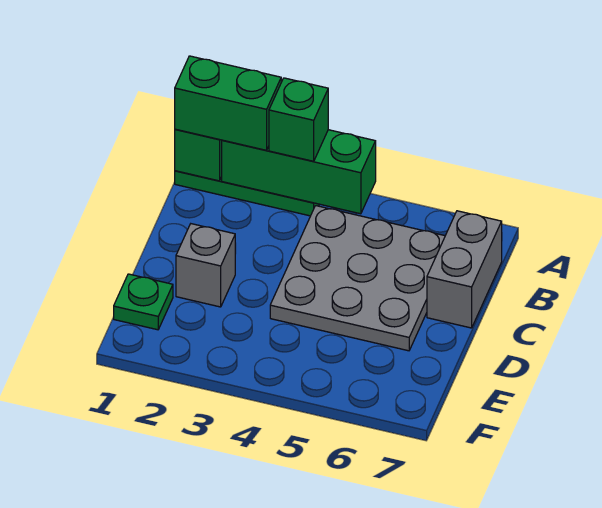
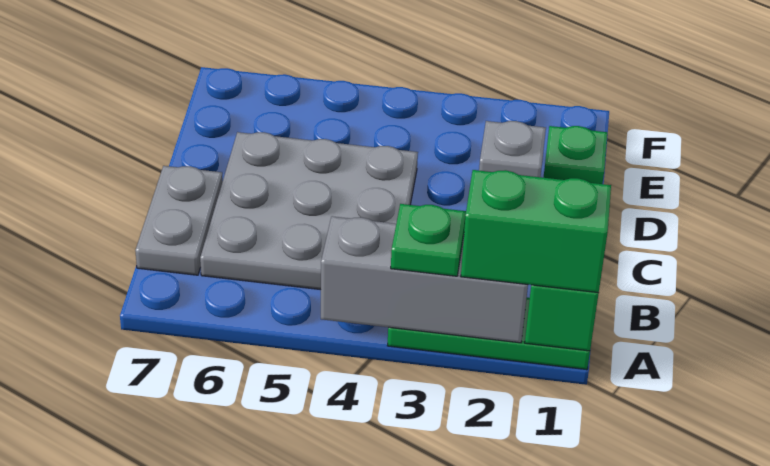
green brick A2:A4 level 2 -> grey brick A2:A4 level 2
green brick A3 level 3 -> green plate A3 level 3
grey brick B7:C7 level 1 -> grey plate B7:C7 level 1

